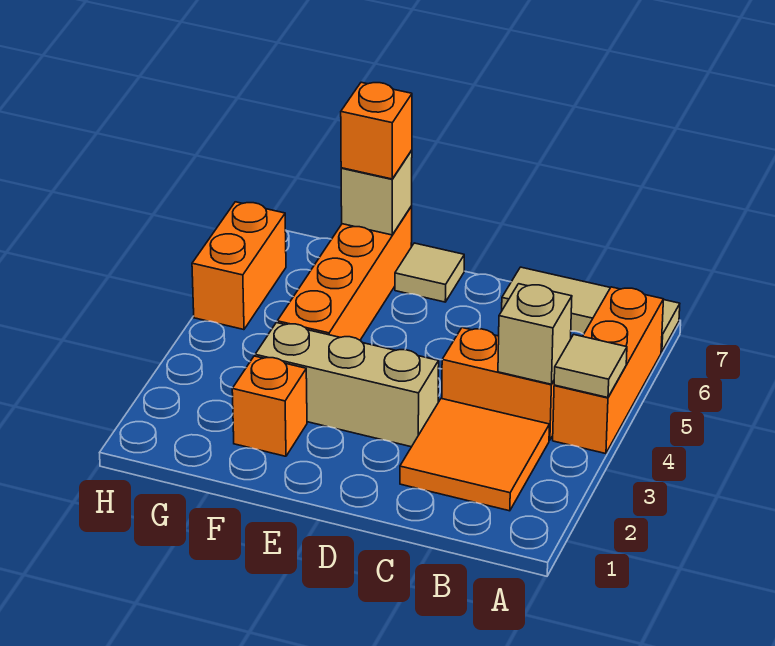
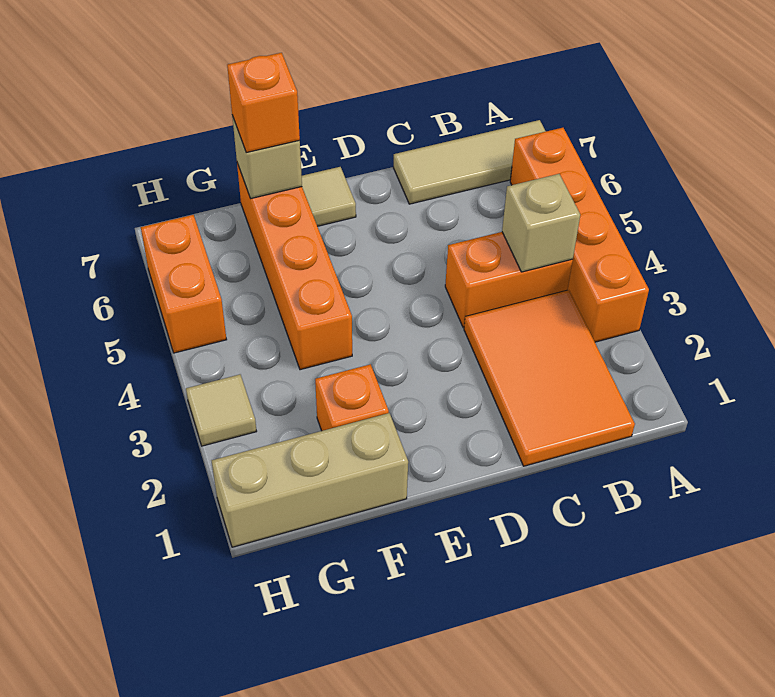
orange brick A4:A6 level 1 -> orange brick A3:A6 level 1
tan tile A4 level 2 -> tan tile H3 level 1
orange tile B2:C3 level 1 -> orange tile B1:C3 level 1
tan brick D3:F3 level 1 -> tan brick F1:H1 level 1

